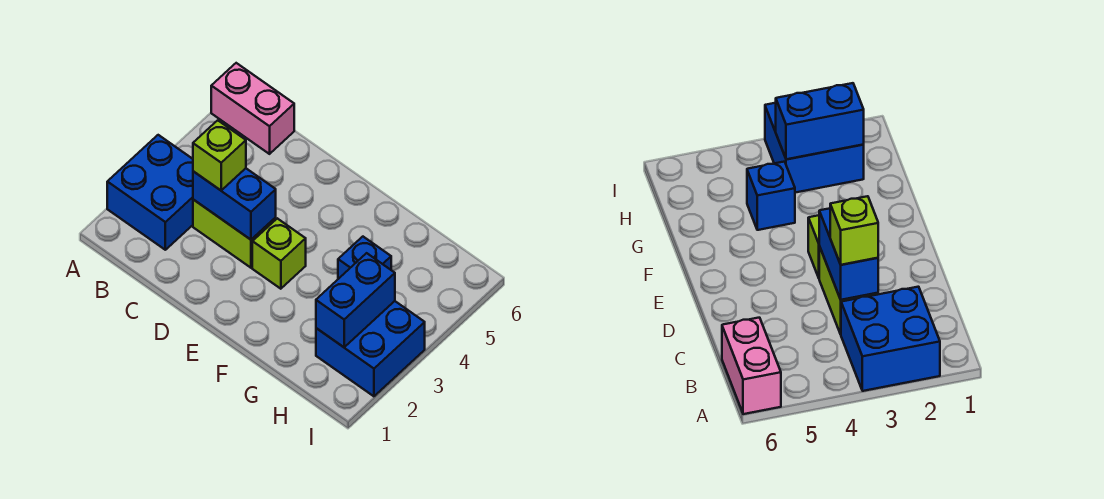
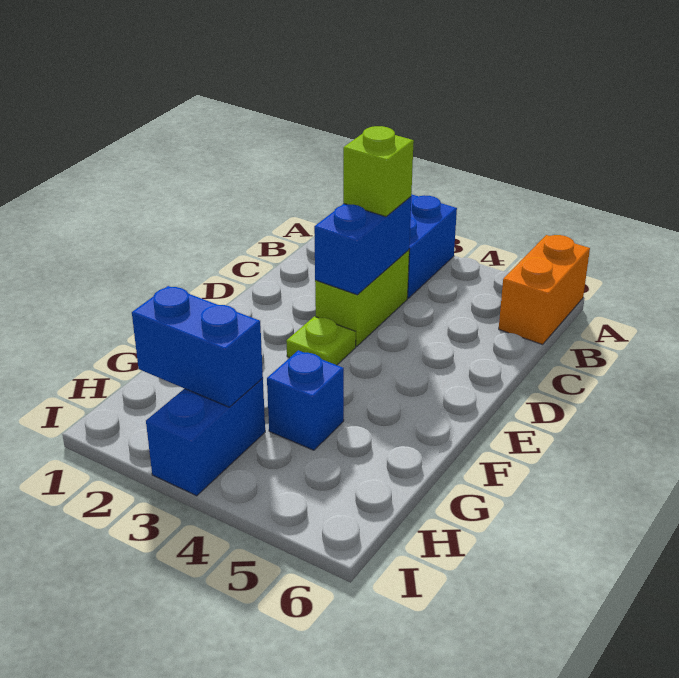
pink brick A6:B6 level 1 -> orange brick A6:B6 level 1
lime brick E3 level 1 -> lime plate E3 level 1
blue brick H2:I3 level 1 -> blue brick H3:I3 level 1

